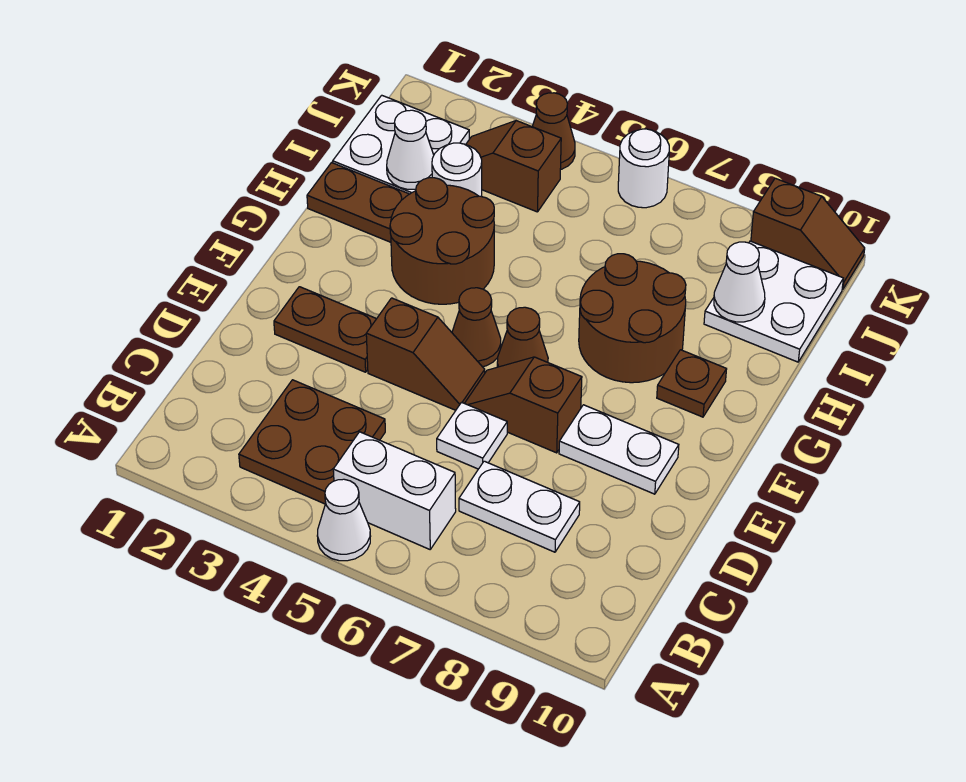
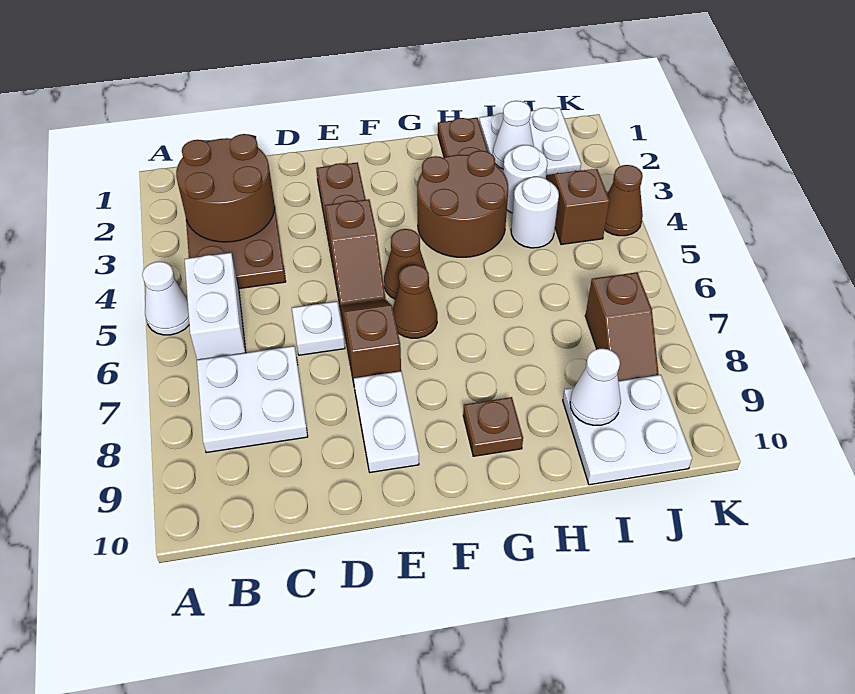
white plate C7:C8 level 1 -> white plate B7:C8 level 1
brown round brick G7:H8 level 1 -> brown round brick B2:C3 level 2
white round brick K6 level 1 -> white round brick I4 level 1
brown slope K9:K10 level 1 top 9 -> brown slope J7:J8 level 1 top 7

